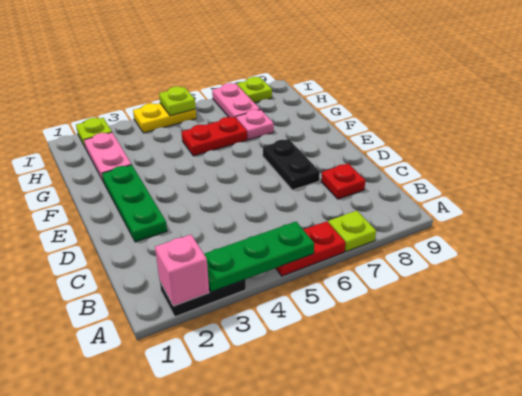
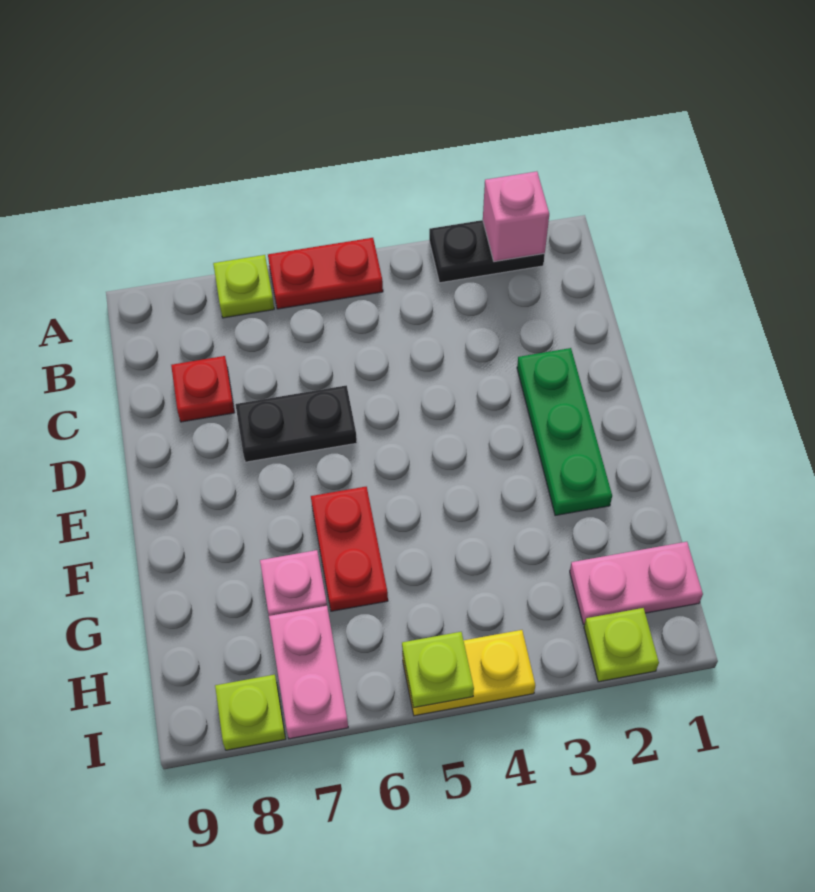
green plate A3:A5 level 2 -> none
black plate D7:E7 level 1 -> black plate D6:D7 level 1
pink plate G2:H2 level 1 -> pink plate H1:H2 level 1
red plate G5:G6 level 1 -> red plate F6:G6 level 1

